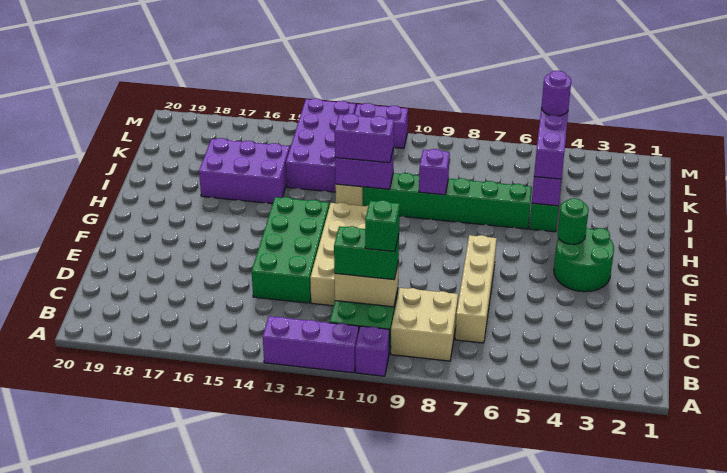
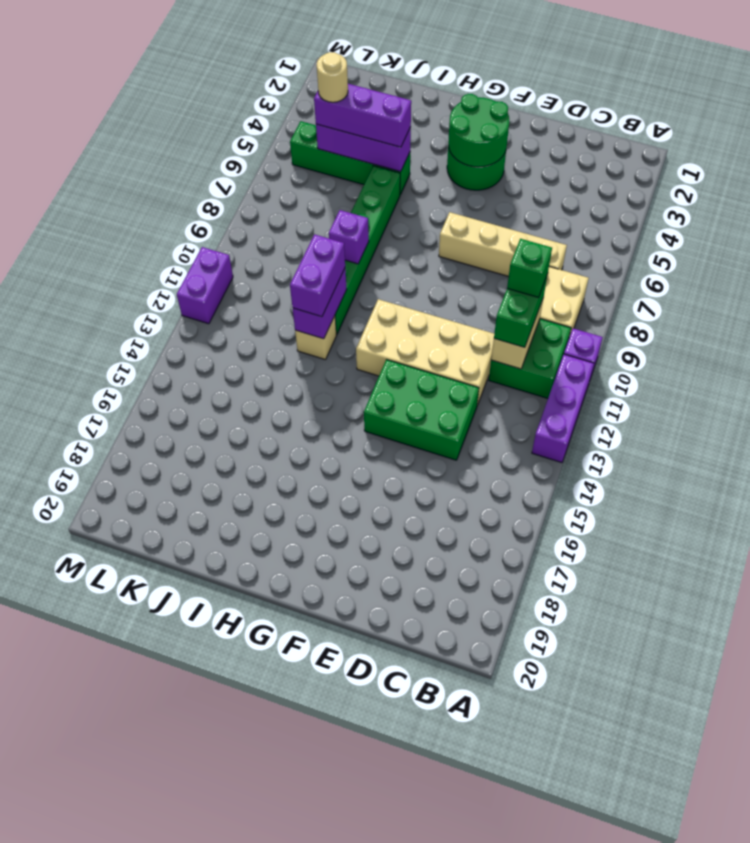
green brick D13:G14 level 1 -> green brick D13:F14 level 1
green round brick G4 level 2 -> green round brick F3:G4 level 2
purple brick I15:J17 level 1 -> none
purple brick J13:M14 level 1 -> none
purple round brick K5 level 4 -> tan round brick K5 level 4

